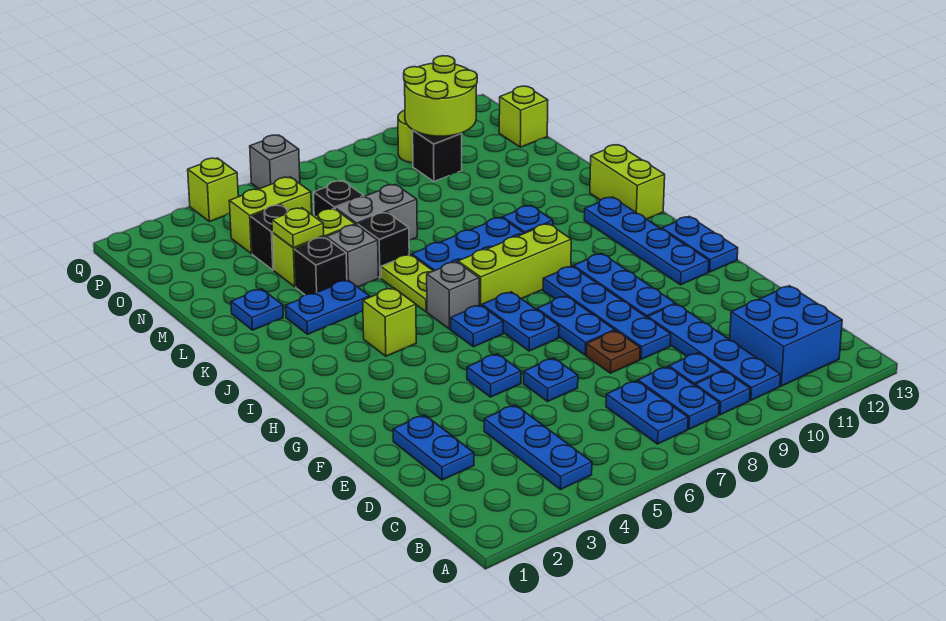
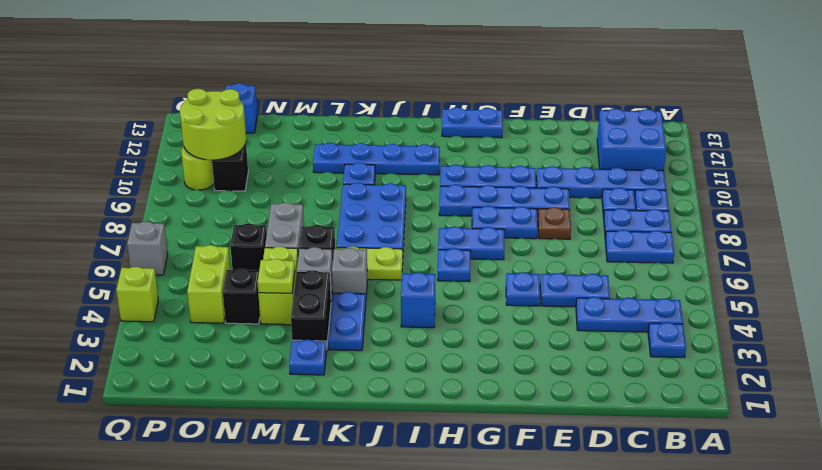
blue plate D2:E2 level 1 -> blue plate D5:E5 level 1
blue plate E6 level 1 -> blue plate B3 level 1
blue plate G12:J12 level 1 -> blue plate I11:L11 level 1
lime brick I4 level 1 -> blue brick I4 level 1
grey brick I6 level 1 -> grey brick K5 level 1
lime brick I7:I9 level 1 -> none
lime brick J13:K13 level 1 -> none
black brick L4 level 1 -> black brick L3:L4 level 1
lime brick O13 level 1 -> blue brick O13 level 1

